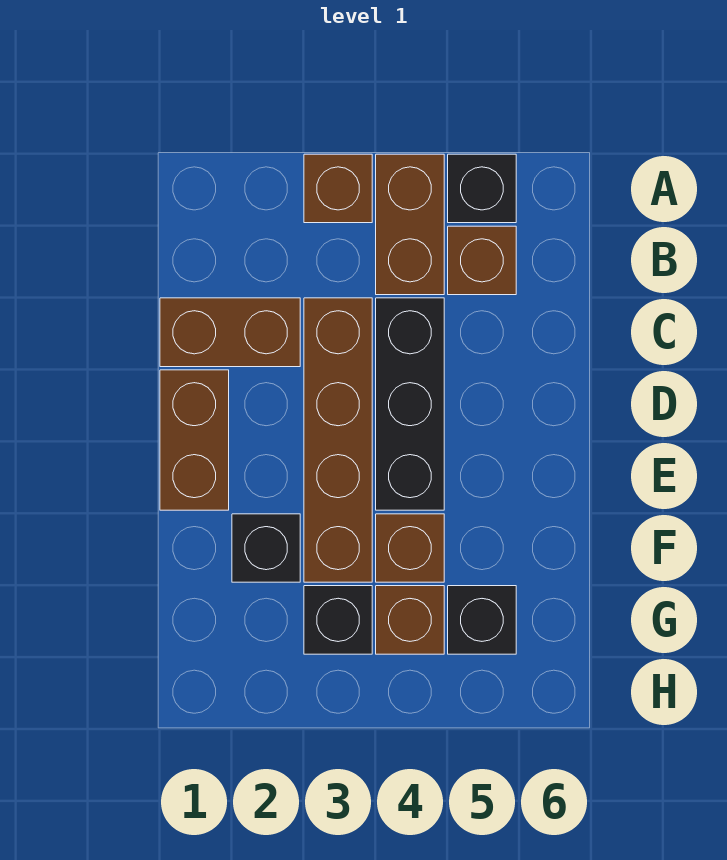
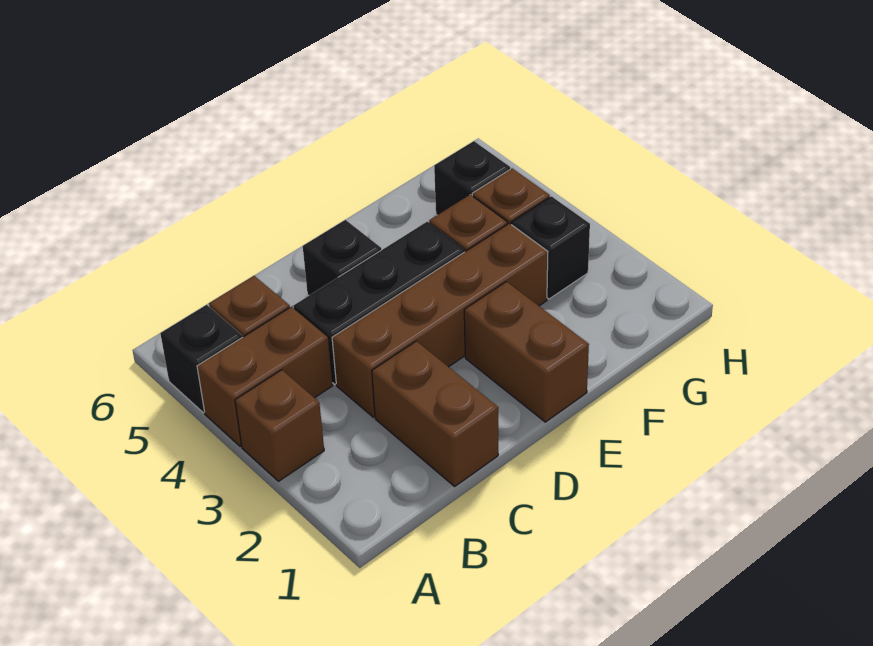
brown brick D1:E1 level 1 -> brown brick E1:E2 level 1
black brick F2 level 1 -> black brick D5 level 1

